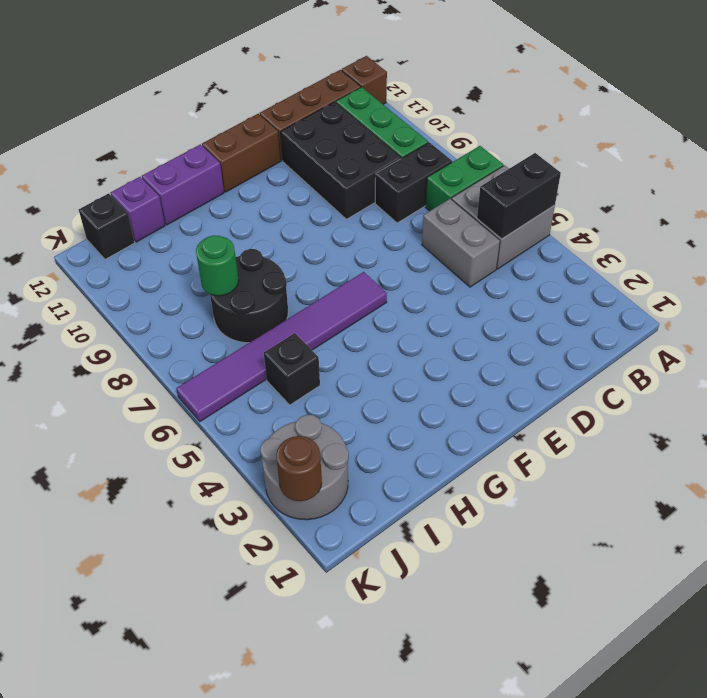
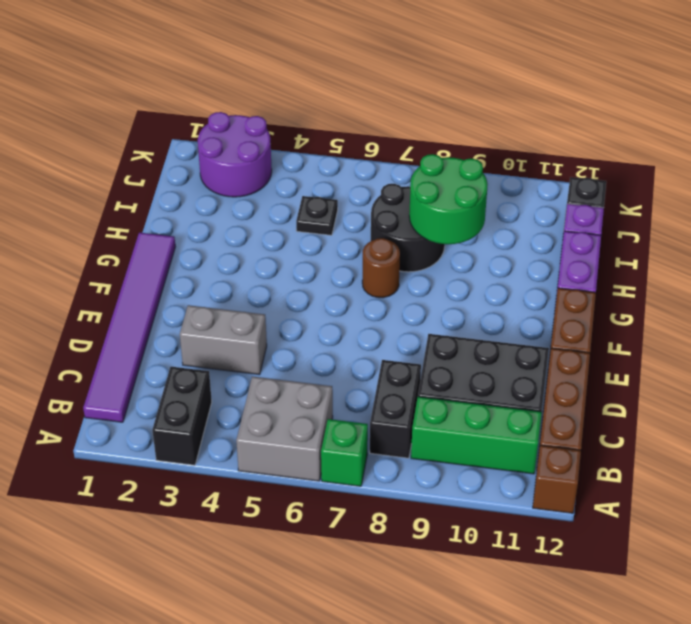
black brick A5:B5 level 2 -> black brick A3:B3 level 1
green brick A7:B7 level 1 -> green brick A7 level 1
grey brick C5:C6 level 1 -> grey brick D3:D4 level 1
purple tile F6:K6 level 1 -> purple tile B1:G1 level 1
black brick I5 level 1 -> black plate I5 level 1
green round brick I8 level 2 -> green round brick H8:I9 level 2
grey round brick J2:K3 level 1 -> purple round brick J2:K3 level 1
brown round brick K2 level 2 -> brown round brick G7 level 1

